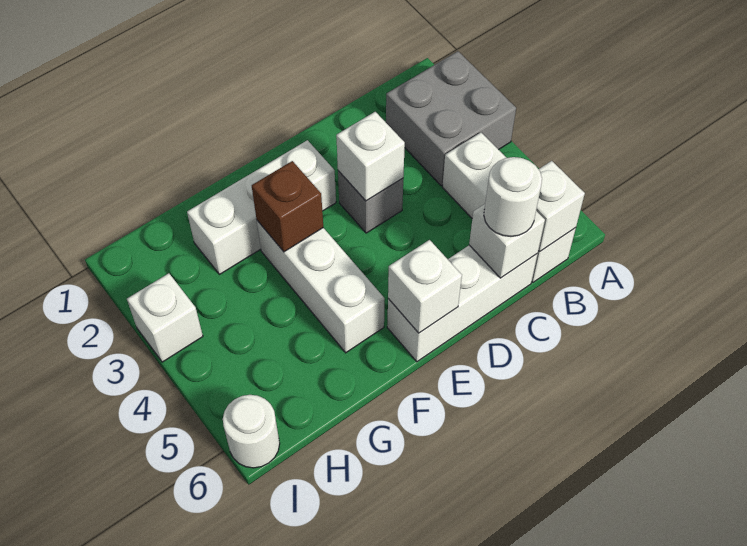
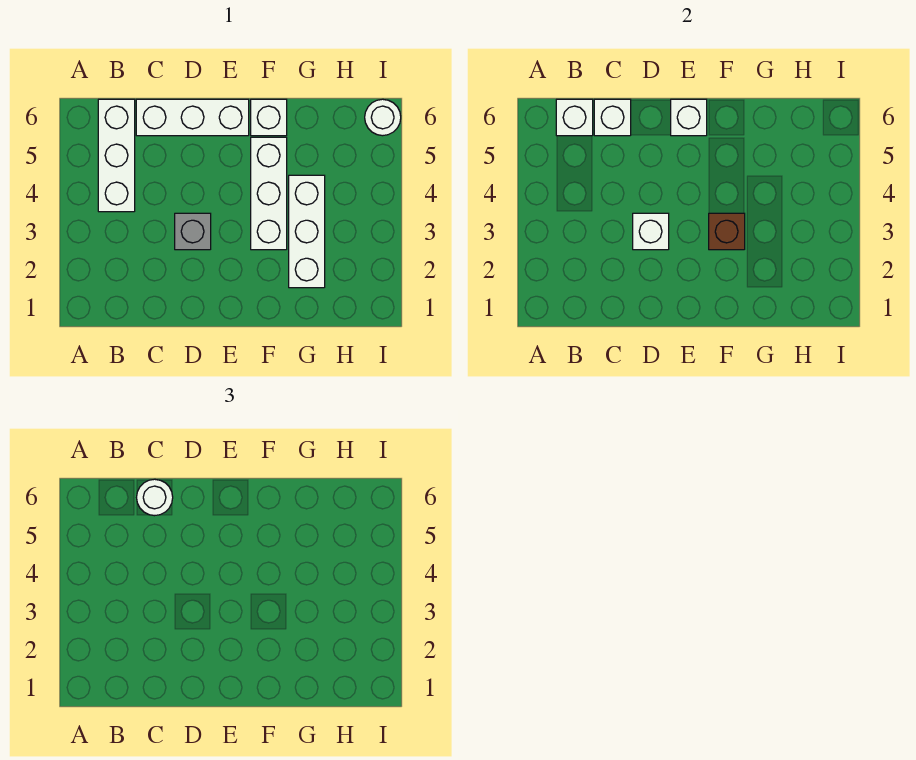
grey brick A2:B3 level 1 -> none
white brick E2:G2 level 1 -> white brick G2:G4 level 1
white brick I3 level 1 -> white brick F6 level 1

